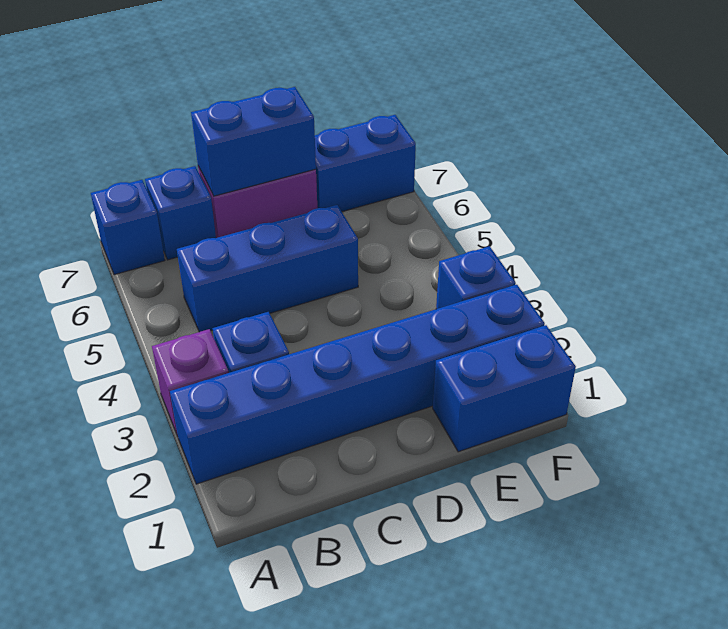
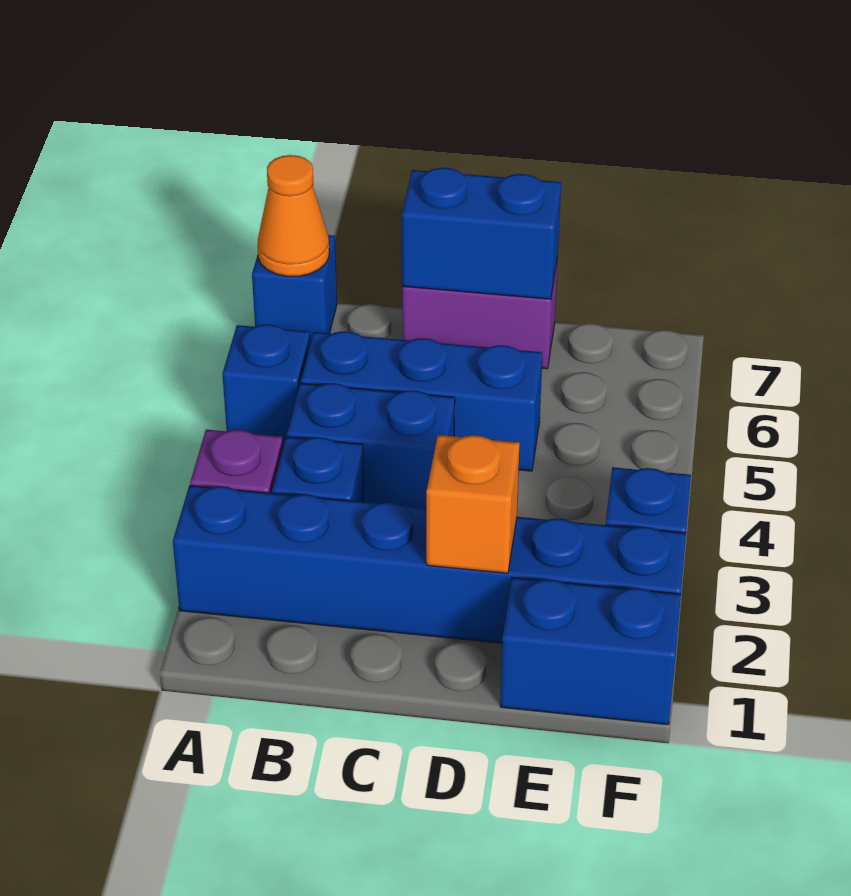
none -> orange cone A7 level 2
blue brick B7 level 1 -> blue brick A5 level 1
none -> orange brick D2 level 2
blue brick E7:F7 level 1 -> blue brick B4:C4 level 1

